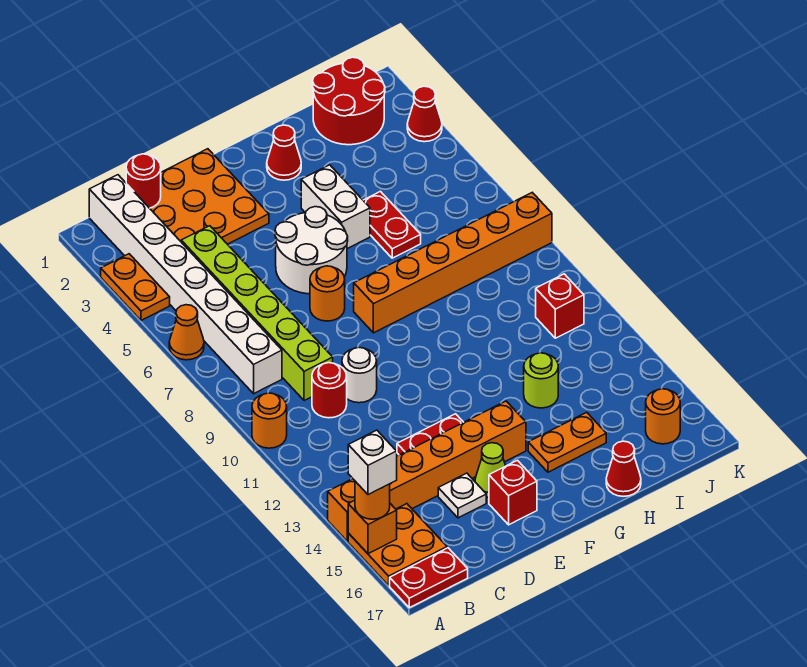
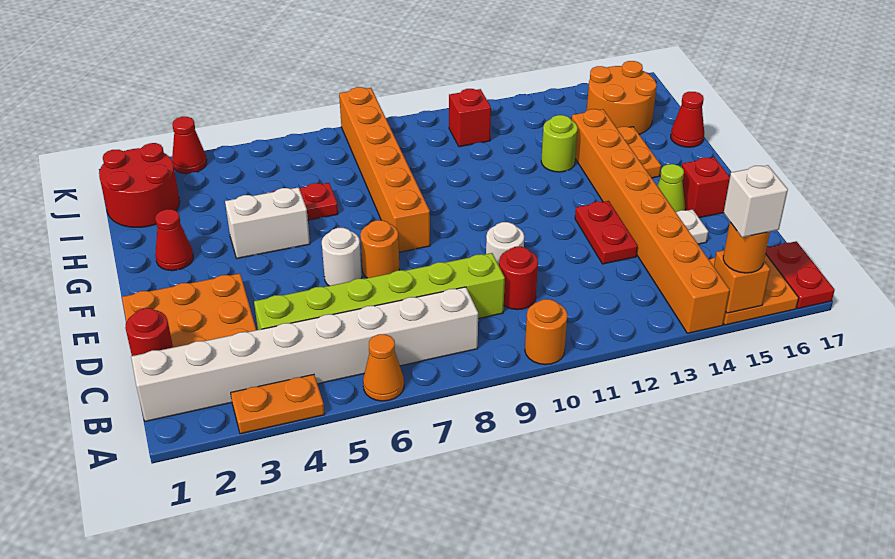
orange brick A14:F14 level 1 -> orange brick A14:H14 level 1
white round brick E5:F6 level 1 -> white round brick E6 level 1
orange round brick J16 level 1 -> orange round brick I15:J16 level 1

